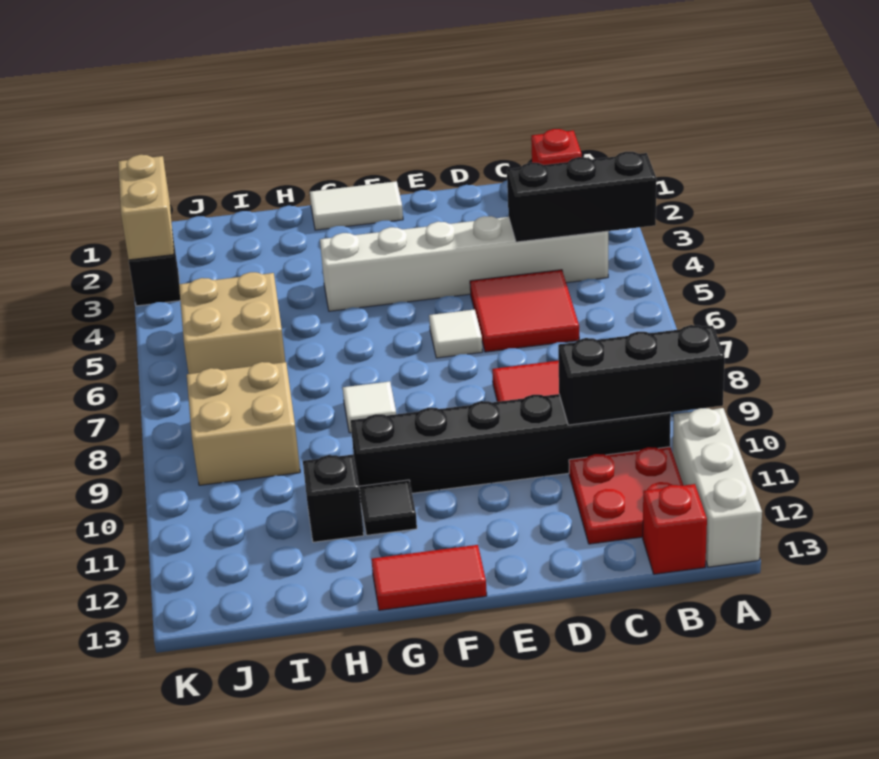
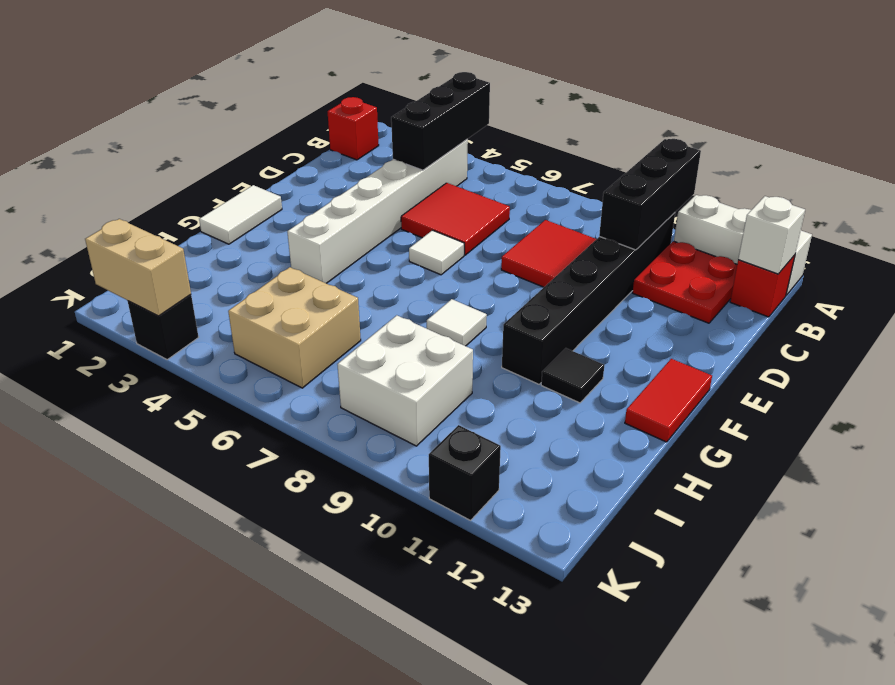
none -> white brick B13 level 2
black brick H11 level 1 -> black brick K11 level 1
tan brick I8:J9 level 1 -> white brick I8:J9 level 1

